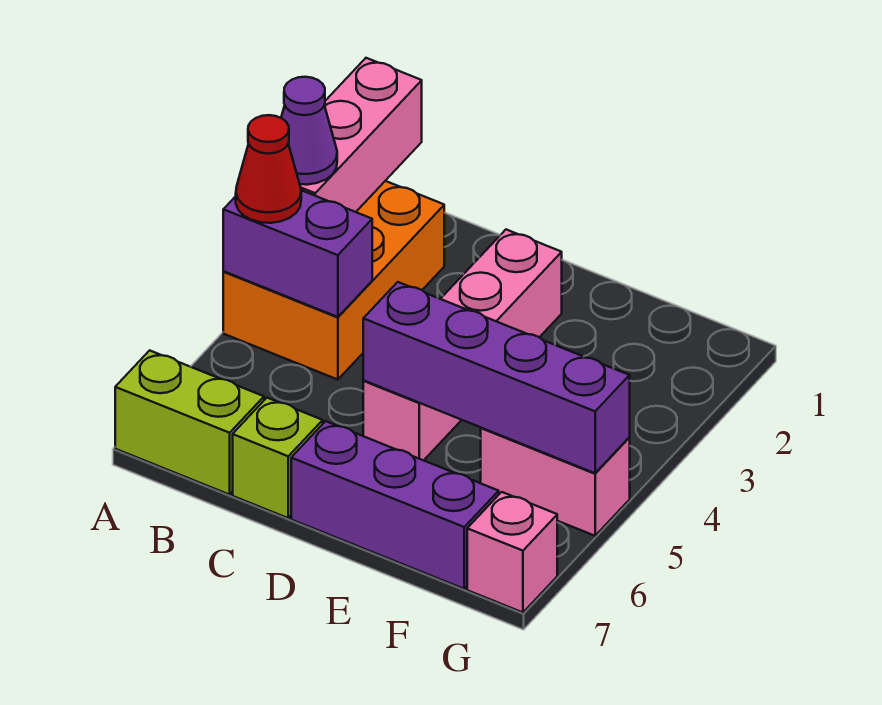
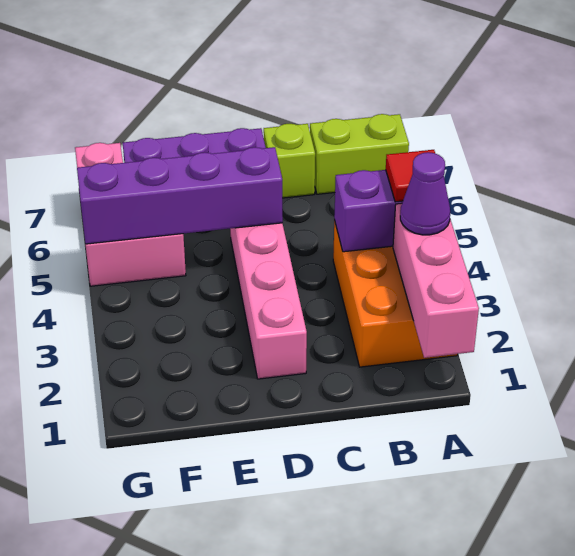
red cone A4 level 3 -> red tile A4 level 3

